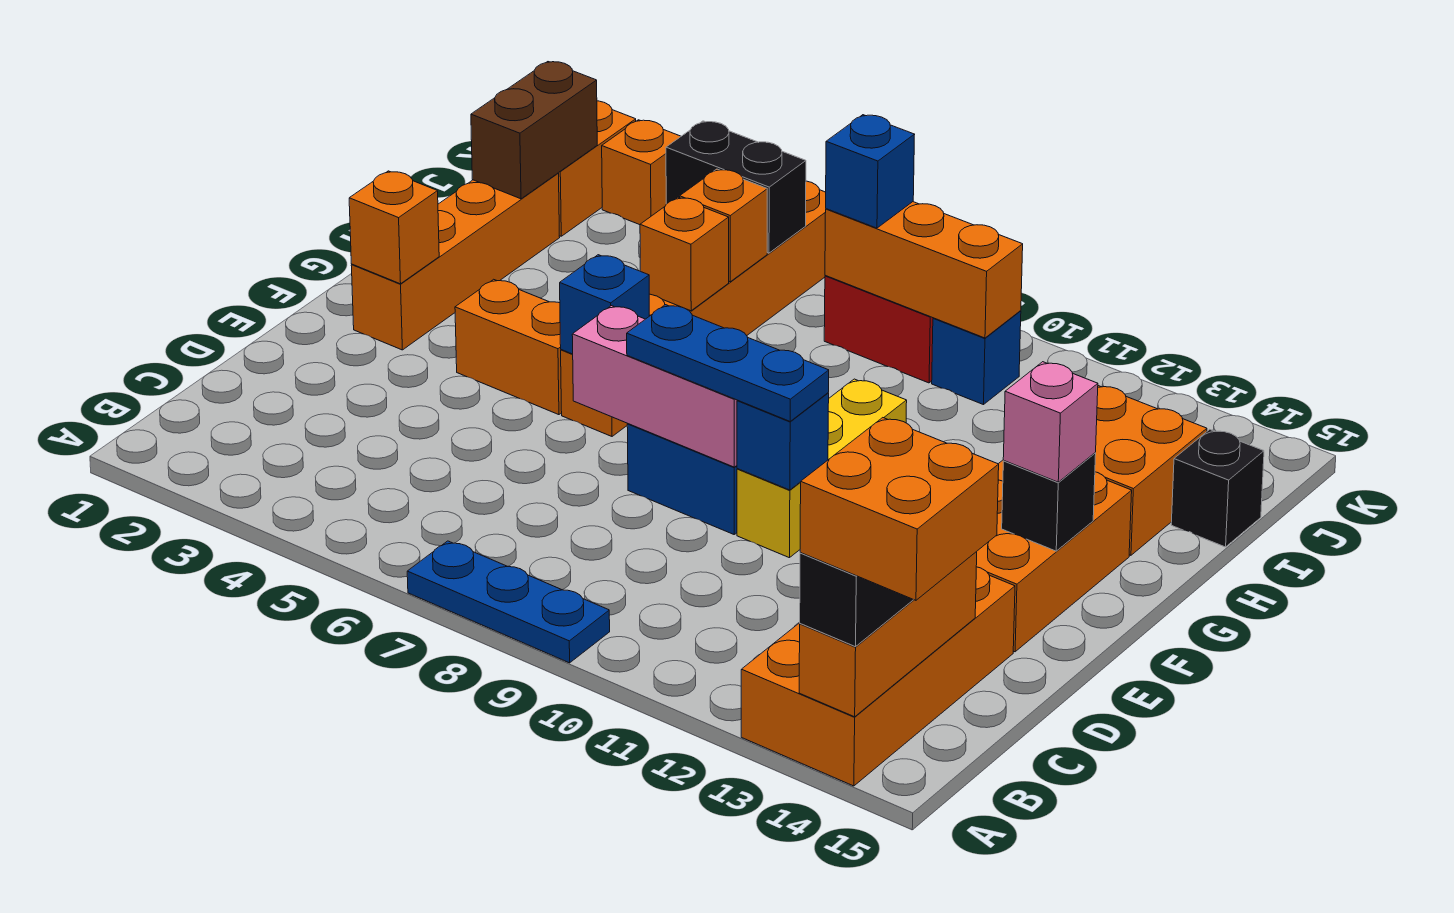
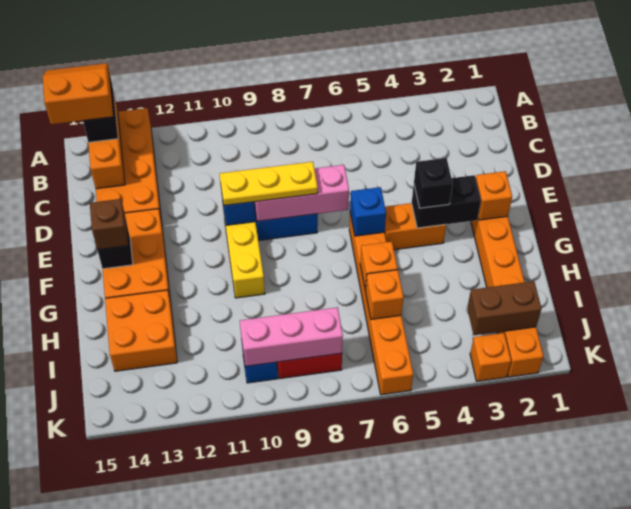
blue plate A7:A9 level 1 -> none
orange brick A14:B15 level 4 -> orange slope A14:B15 level 4 top B
blue plate E8:E10 level 3 -> yellow plate E8:E10 level 3
pink brick F14 level 3 -> brown brick F14 level 3
brown brick I2:J2 level 2 -> brown brick J2:J3 level 2
black brick I15 level 1 -> black brick F4 level 3
black brick J5:J6 level 2 -> black brick F3:F4 level 2
orange brick J8:J10 level 2 -> pink brick J8:J10 level 2
blue brick J8 level 3 -> none

